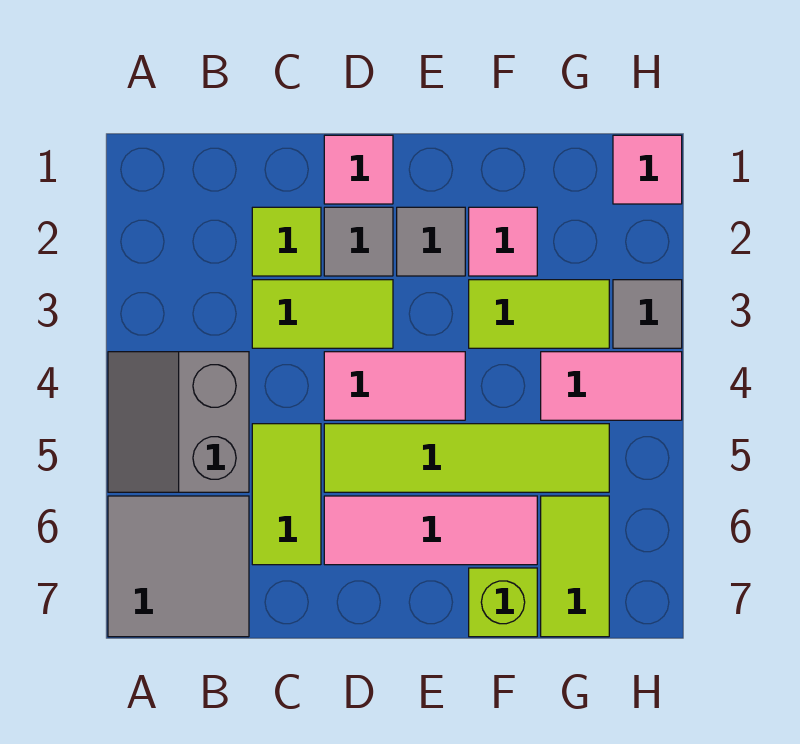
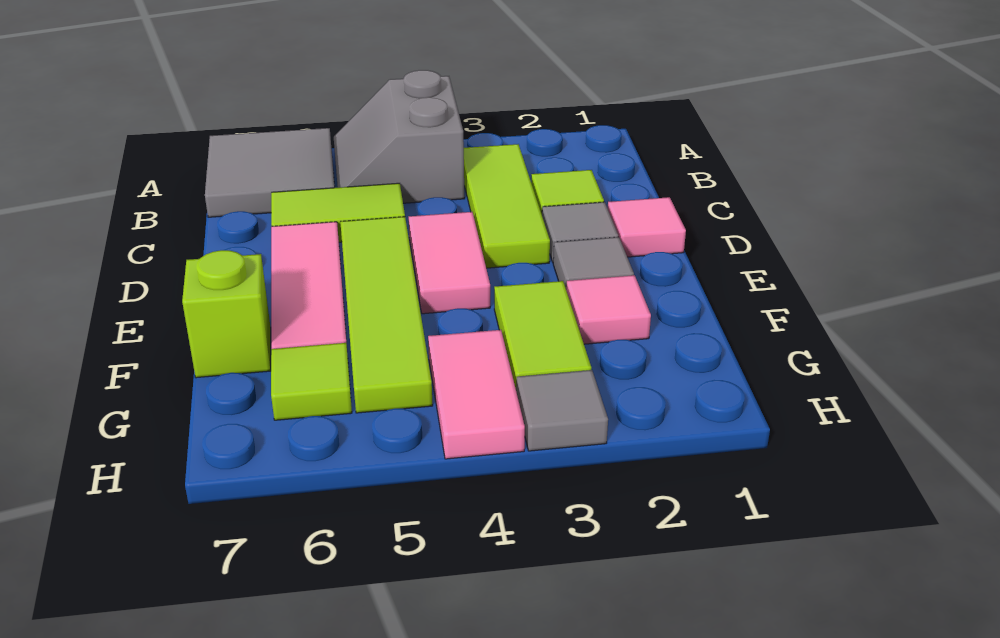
grey slope A4:B5 level 1 top B -> grey slope A4:B5 level 1 top 4
lime tile C3:D3 level 1 -> lime tile B3:D3 level 1
lime tile G6:G7 level 1 -> lime tile G6 level 1
pink tile H1 level 1 -> none

